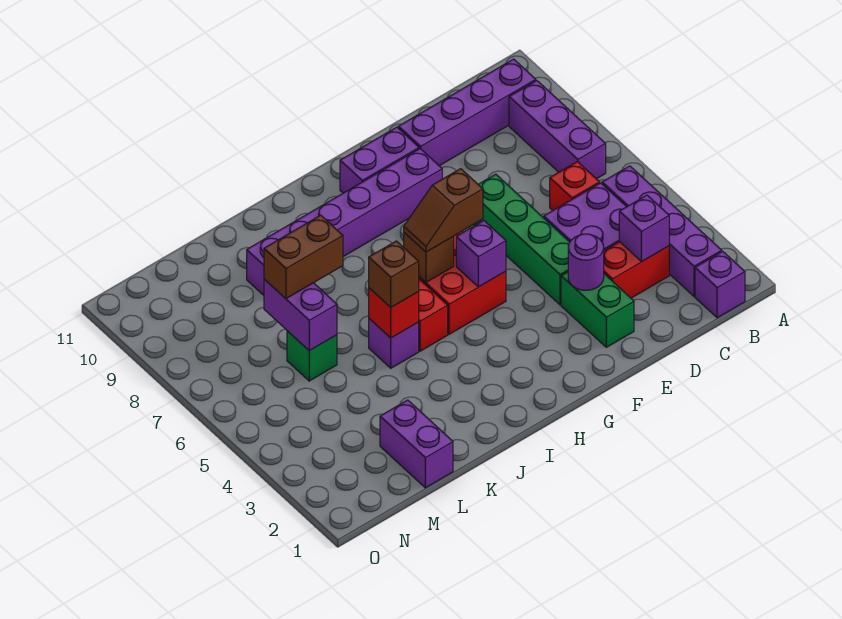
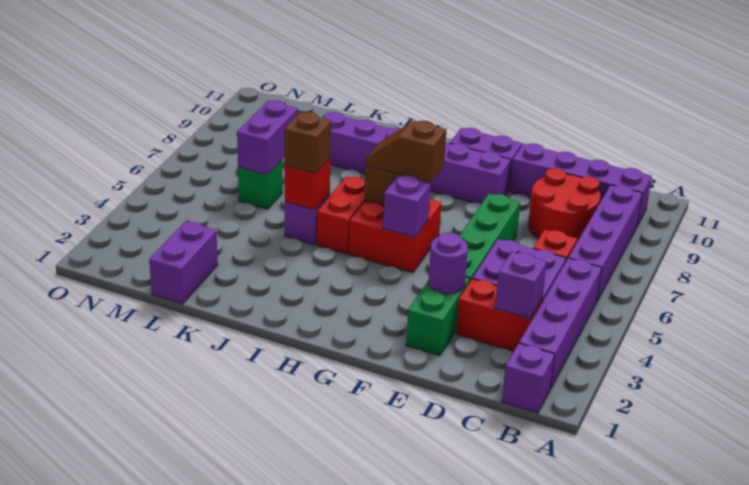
purple brick B7:B9 level 1 -> purple brick B6:B9 level 1
none -> red round brick C8:D9 level 1
brown brick K7:L7 level 3 -> none

